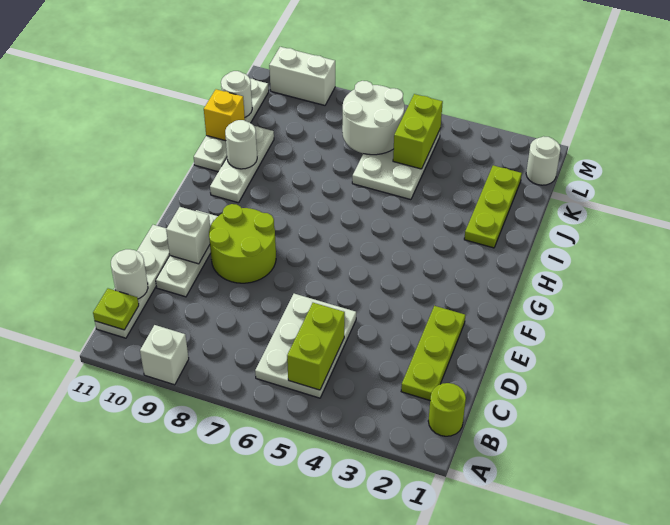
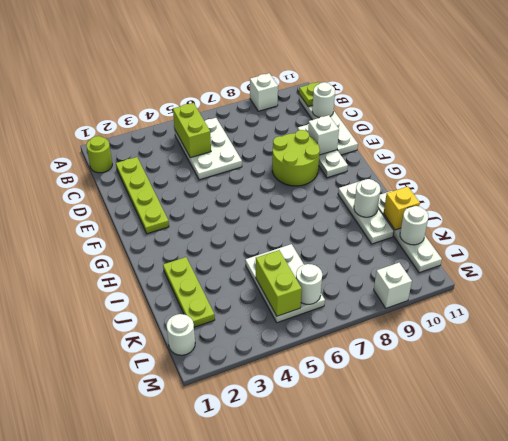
lime plate C2:E2 level 1 -> lime plate C2:F2 level 1
white round brick K6:L7 level 2 -> white round brick L6 level 2
white brick M9:M10 level 1 -> white brick M9 level 1

